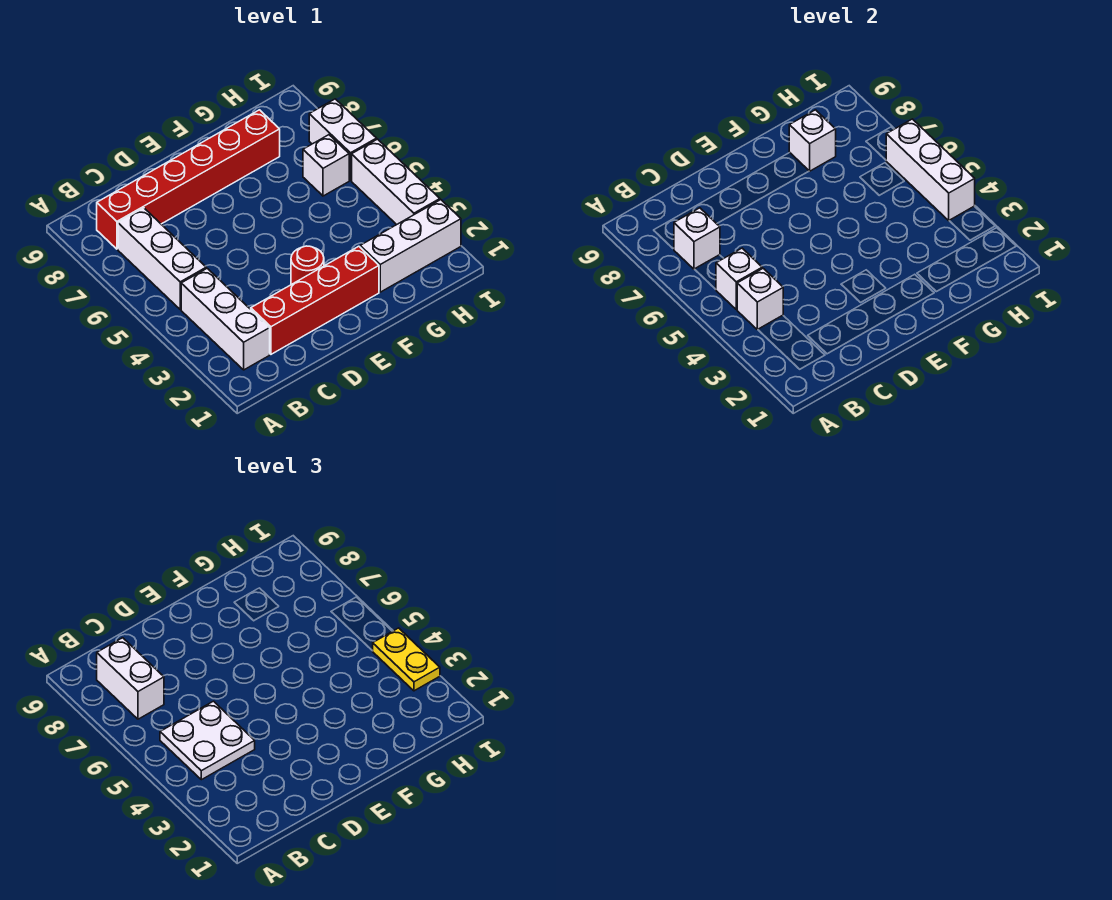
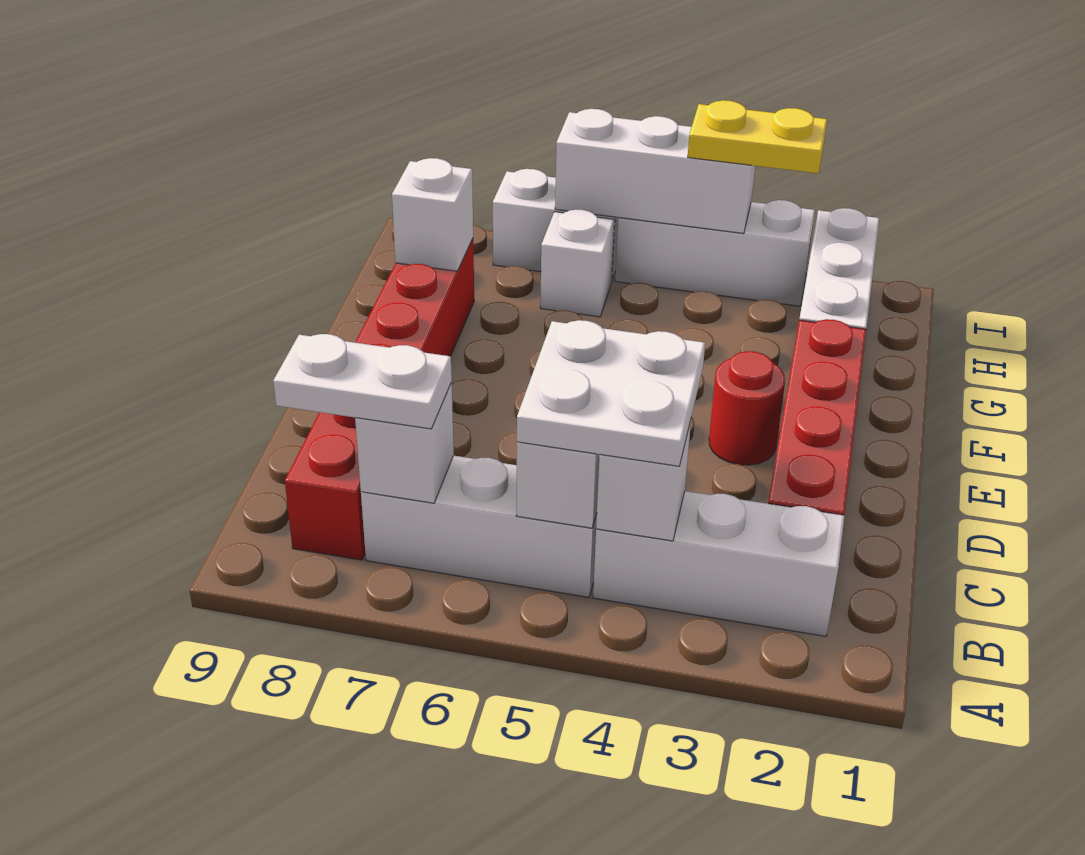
white brick B7:B8 level 3 -> white plate B7:B8 level 3

